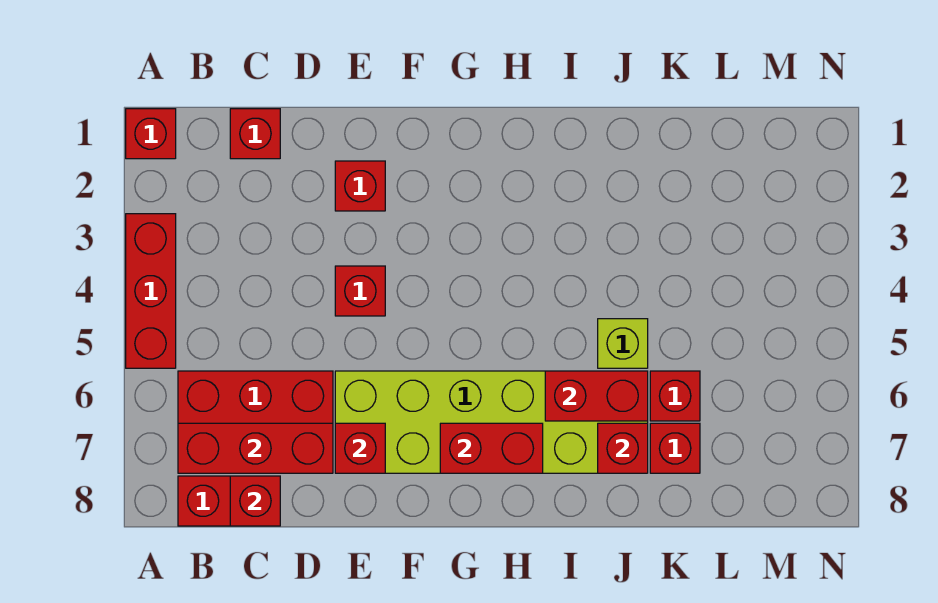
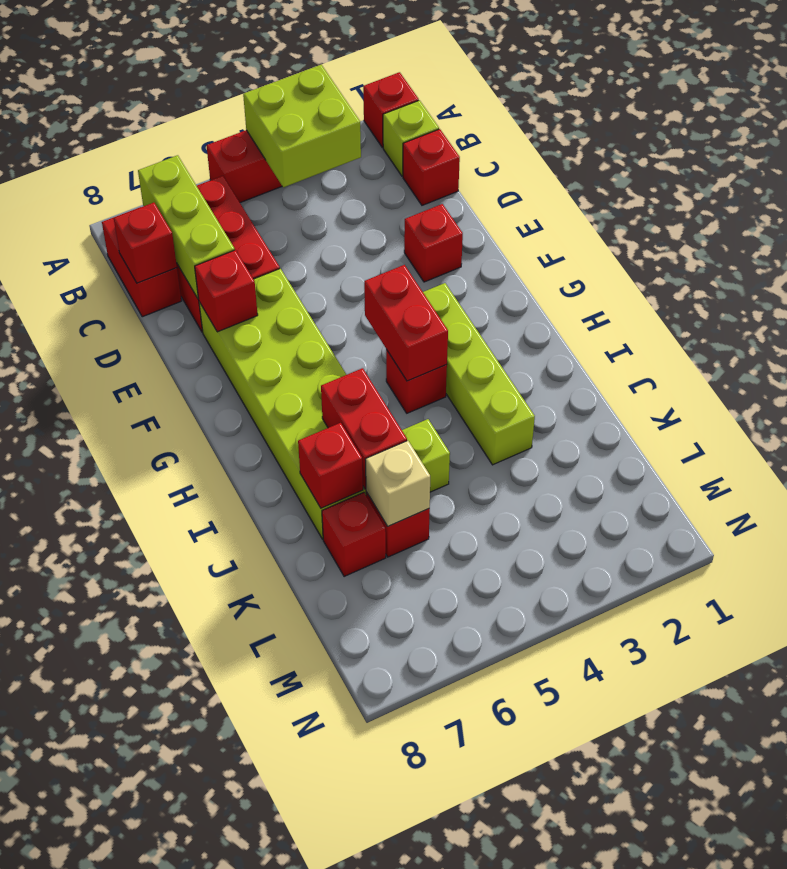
none -> lime brick A3:B4 level 2
none -> lime brick B1 level 1
red brick B7:D7 level 2 -> lime brick B7:D7 level 2
red brick E4 level 1 -> red brick H4 level 1
none -> lime brick G3:J3 level 1
red brick G7:H7 level 2 -> red brick G4:H4 level 2
none -> tan brick K6 level 2

